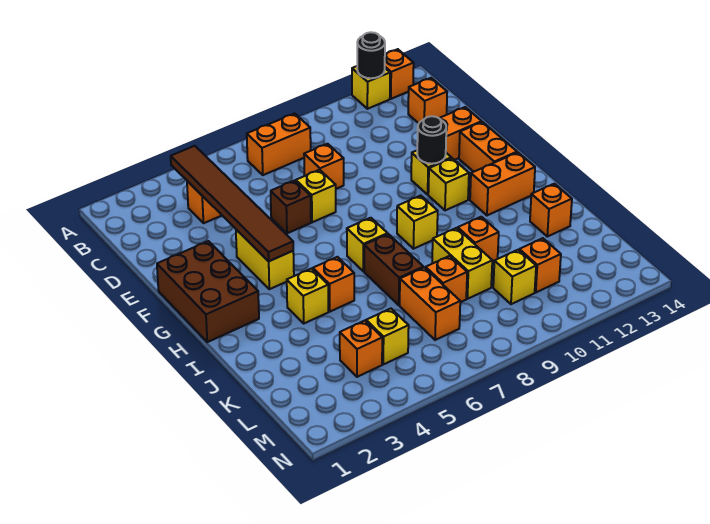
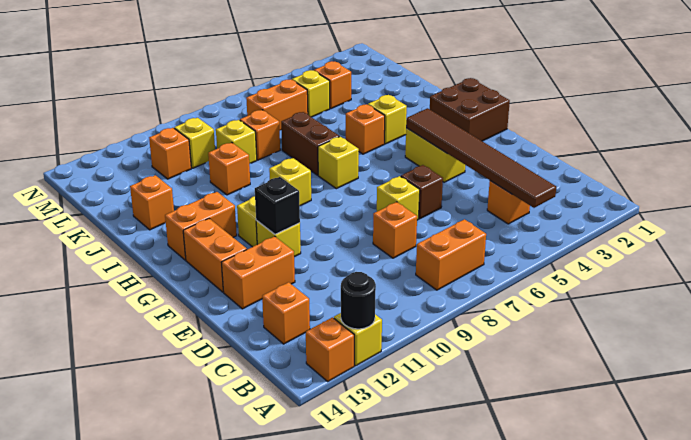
brown brick F1:H2 level 1 -> brown brick G1:H2 level 1
black round brick F11 level 2 -> black brick F11 level 2
yellow brick J9:K9 level 1 -> yellow brick K9 level 1
orange brick K7:L7 level 1 -> orange brick L6:L7 level 1

